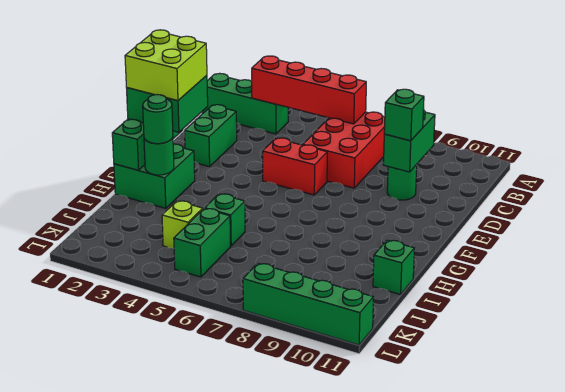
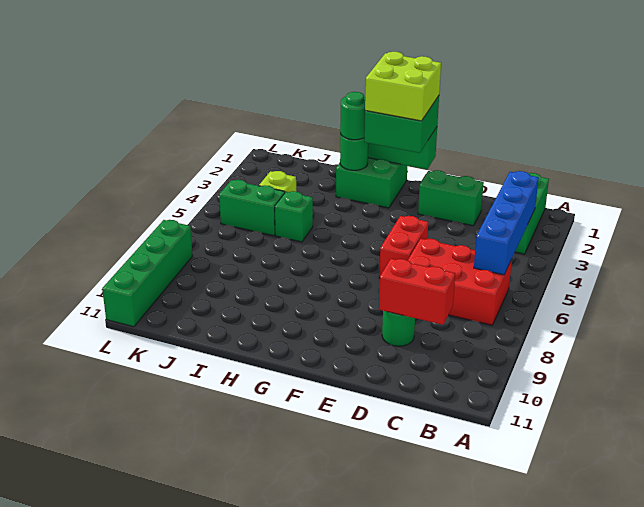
red brick B3:B6 level 2 -> blue brick B3:B6 level 2
green brick C9:D9 level 2 -> red brick C9:D9 level 2
green brick D9 level 3 -> none
green brick I11 level 1 -> none

